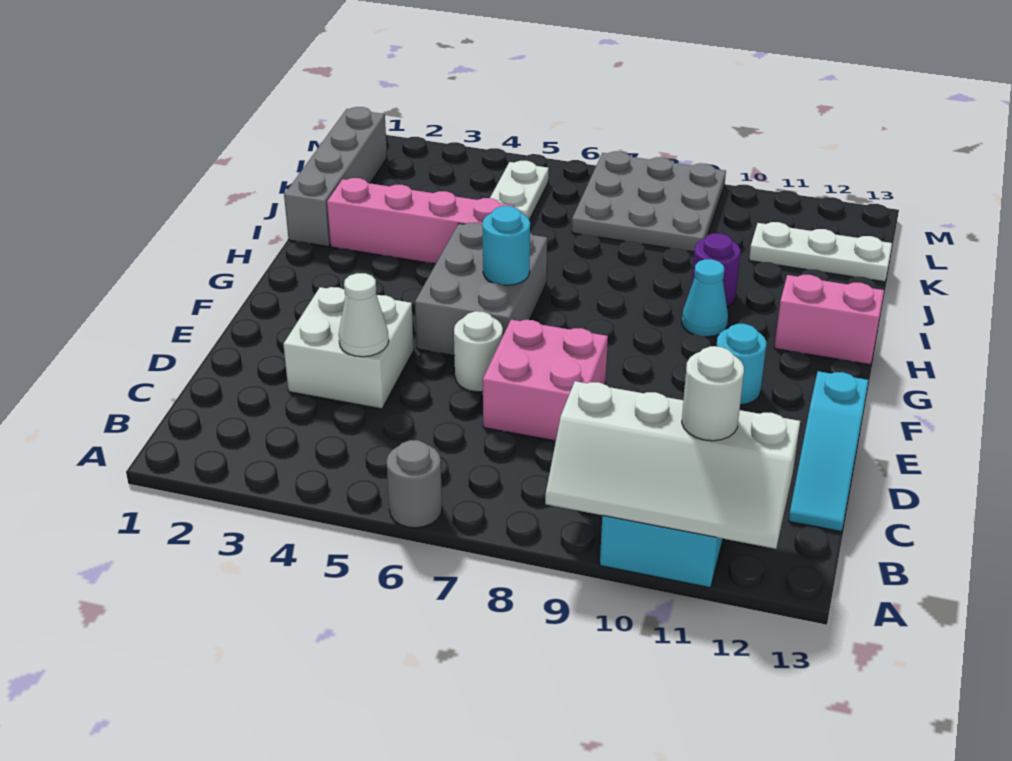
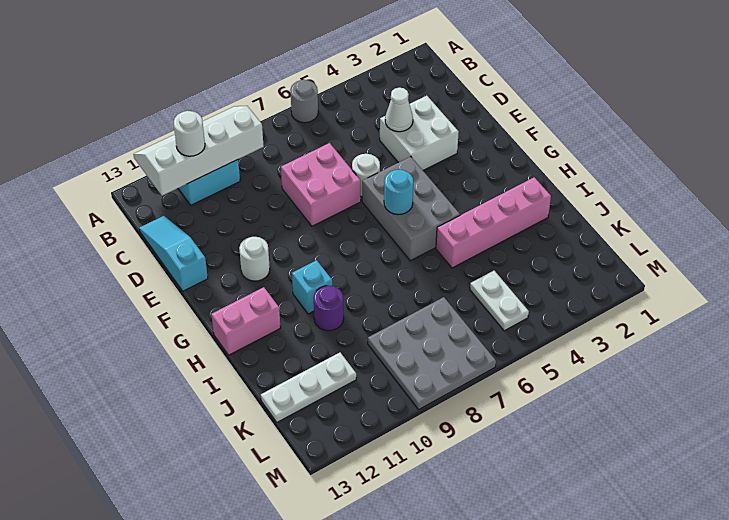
cyan round brick F11 level 1 -> white round brick F11 level 1
cyan cone H10 level 1 -> cyan brick H10 level 1
grey brick I1:L1 level 1 -> none

